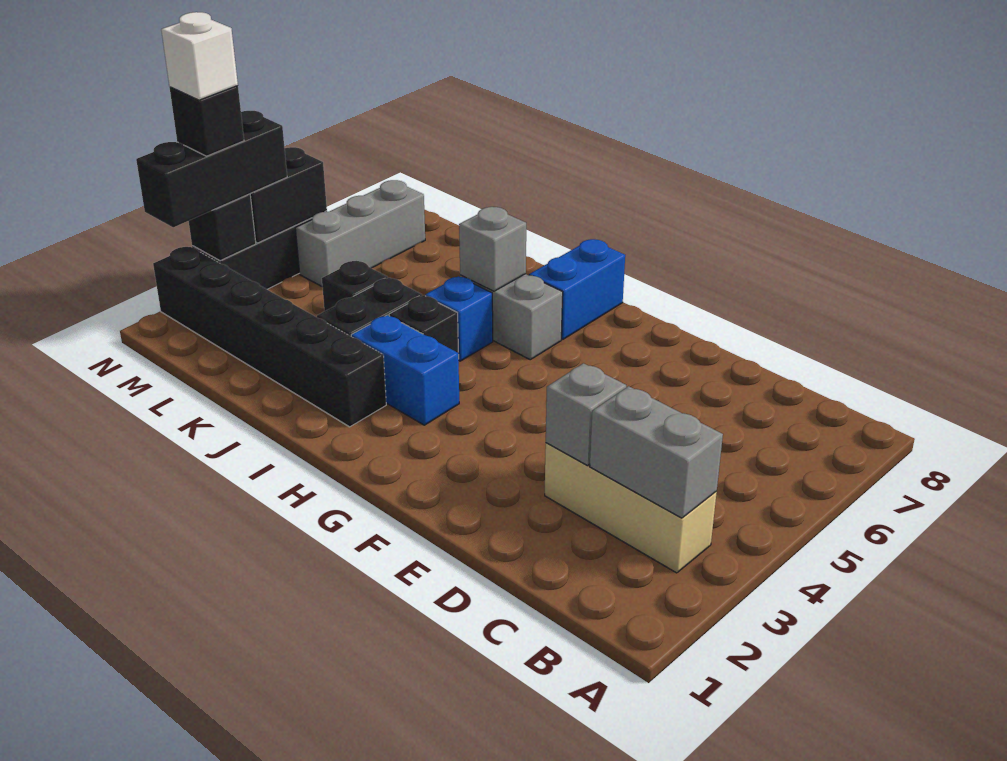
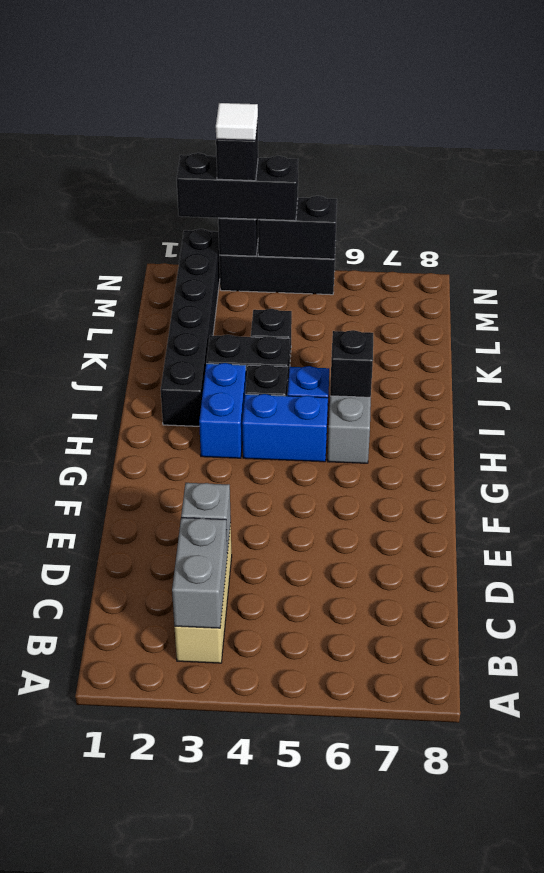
blue brick H7:H8 level 1 -> blue brick H4:H5 level 1
grey brick I6 level 2 -> black brick I6 level 2
grey brick M5:M7 level 1 -> none
white brick N3 level 5 -> white tile N3 level 5

